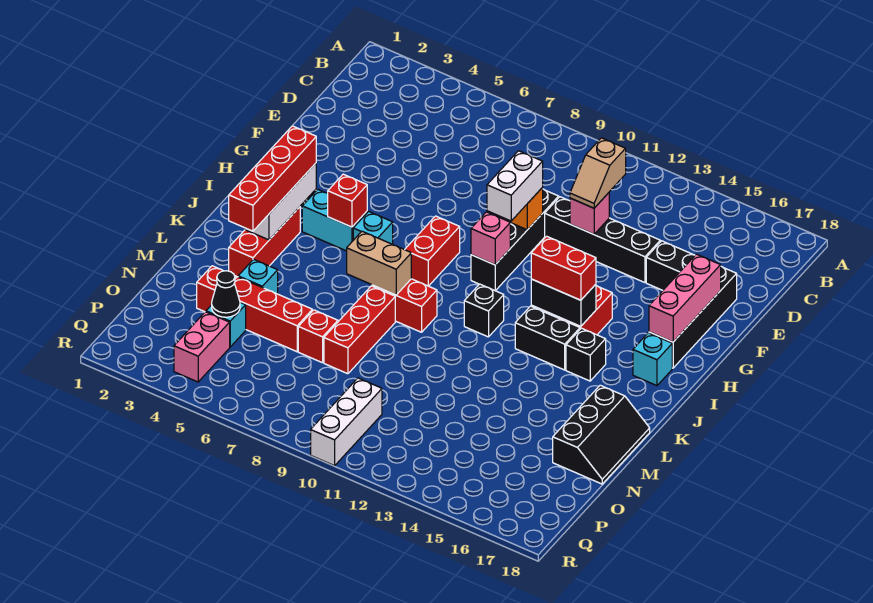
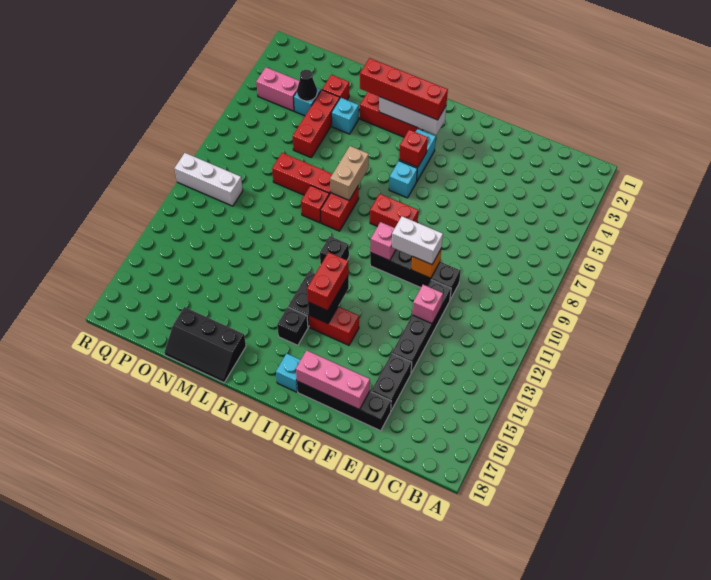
tan slope D12:E12 level 3 top D -> none
red brick N7 level 1 -> red brick L9 level 1

